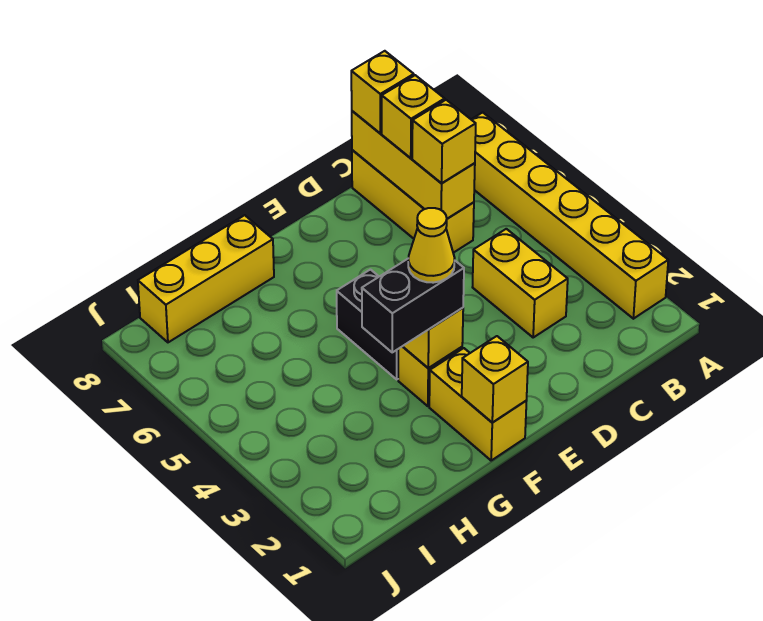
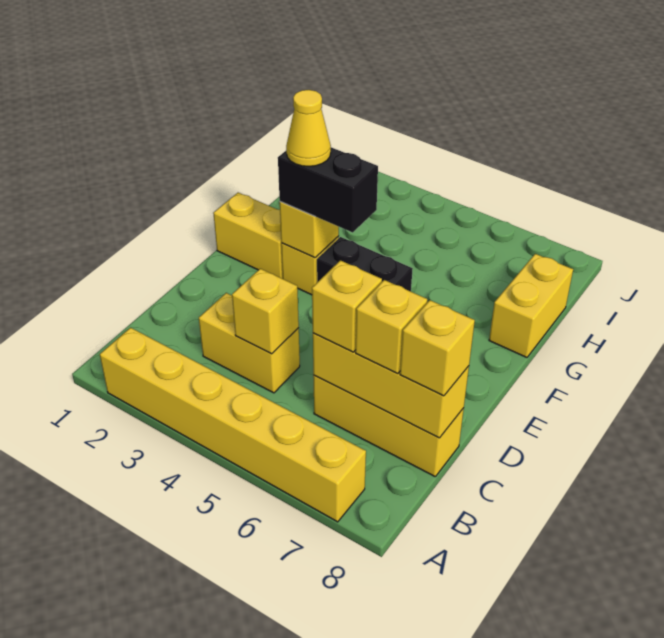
yellow brick F1 level 2 -> yellow brick C4 level 2
black brick F3:G3 level 3 -> black brick F3:F4 level 3
yellow brick G8:I8 level 1 -> yellow brick G8:H8 level 1

